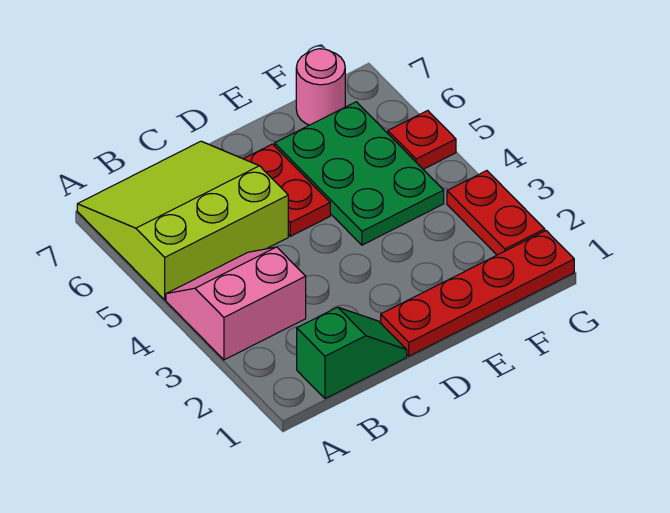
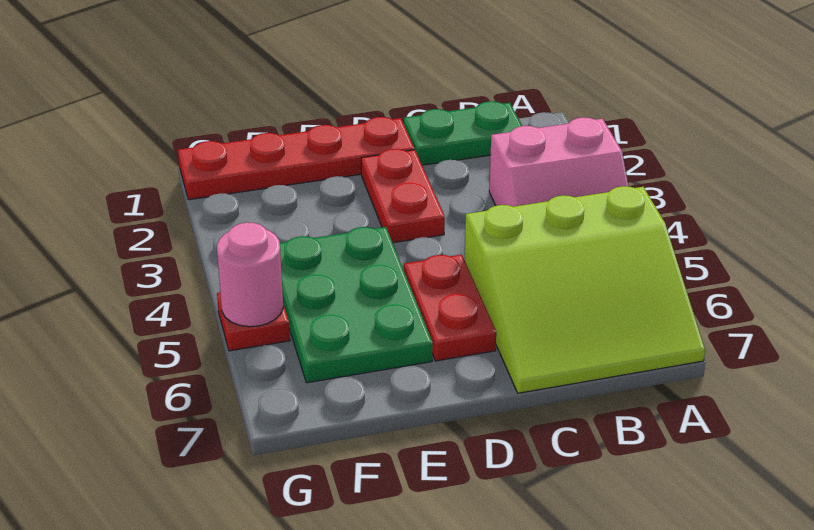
green slope B1:C1 level 1 top B -> green plate B1:C1 level 1
pink round brick F7 level 1 -> pink round brick G5 level 2
red plate G2:G3 level 1 -> red plate D2:D3 level 1

